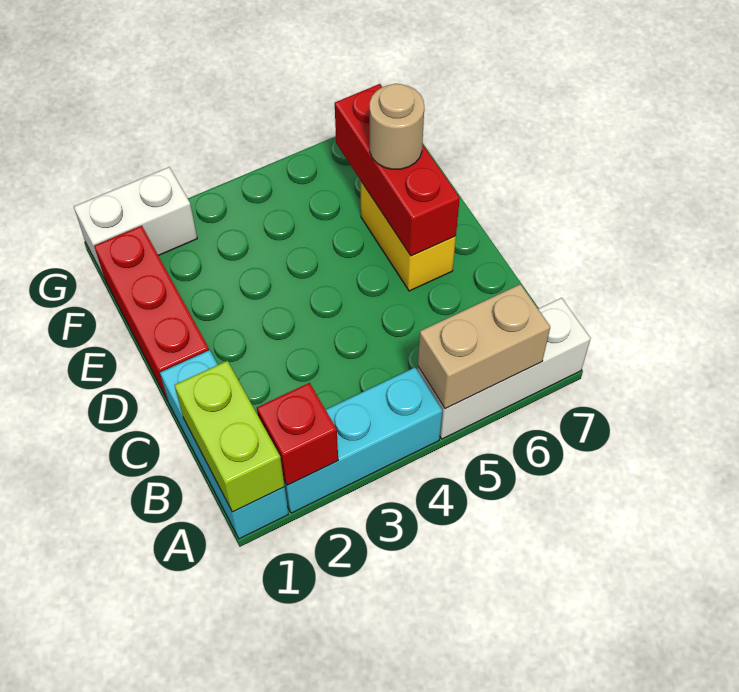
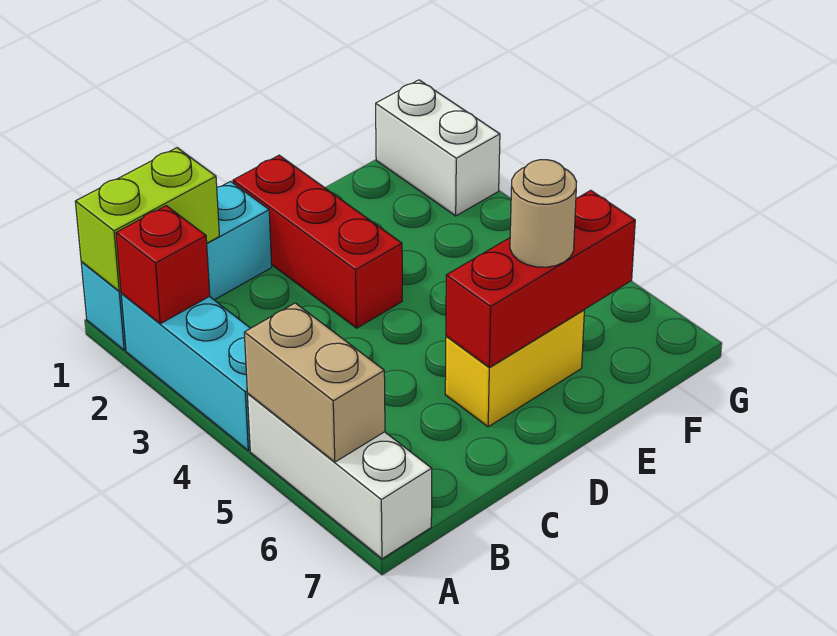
red brick D1:F1 level 1 -> red brick D1:D3 level 1

